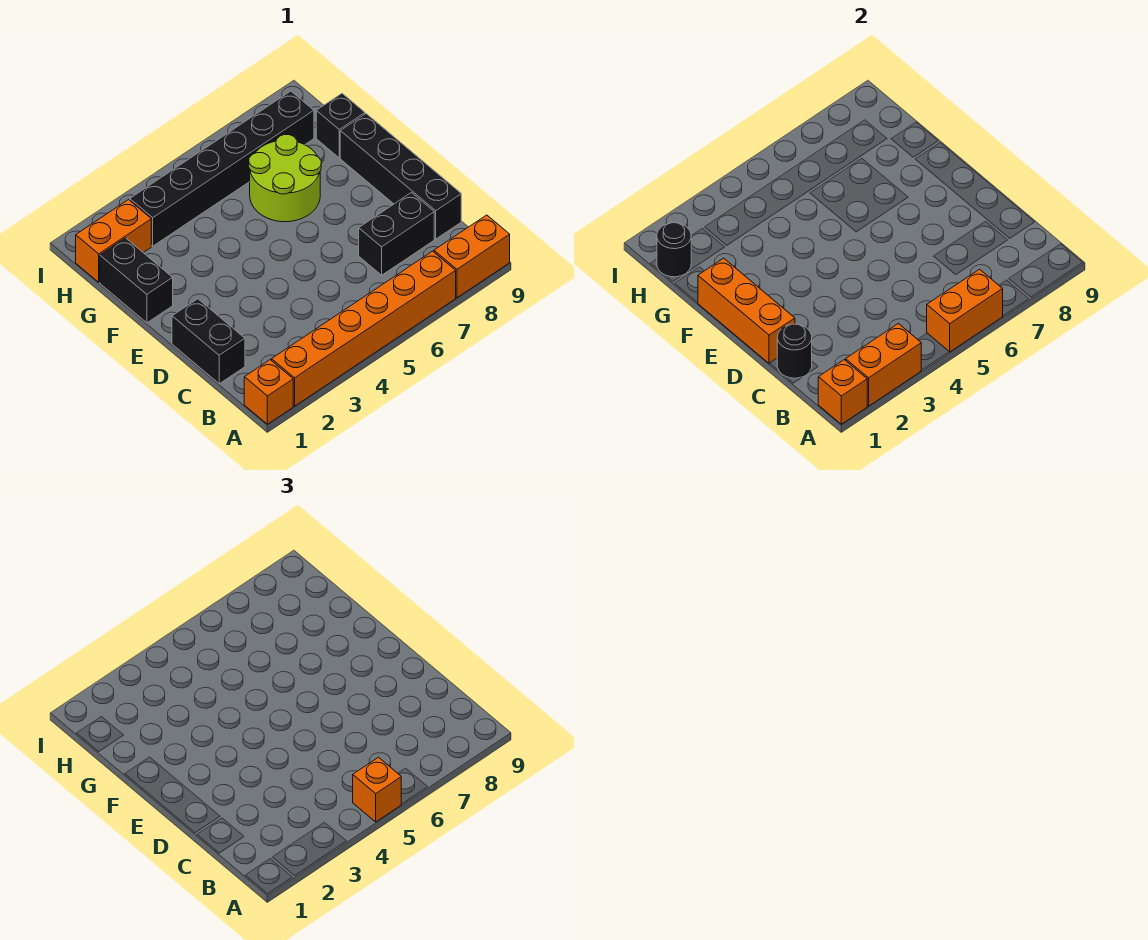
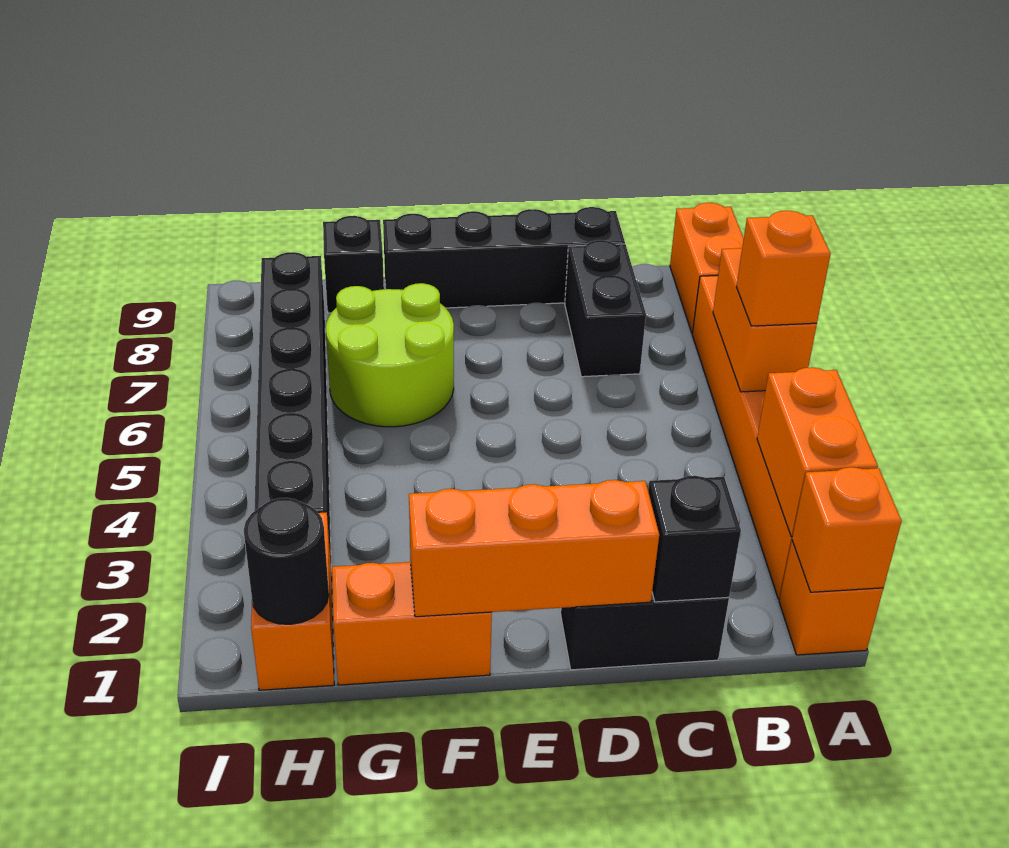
black round brick C1 level 2 -> black brick C1 level 2
black brick F1:G1 level 1 -> orange brick F1:G1 level 1

